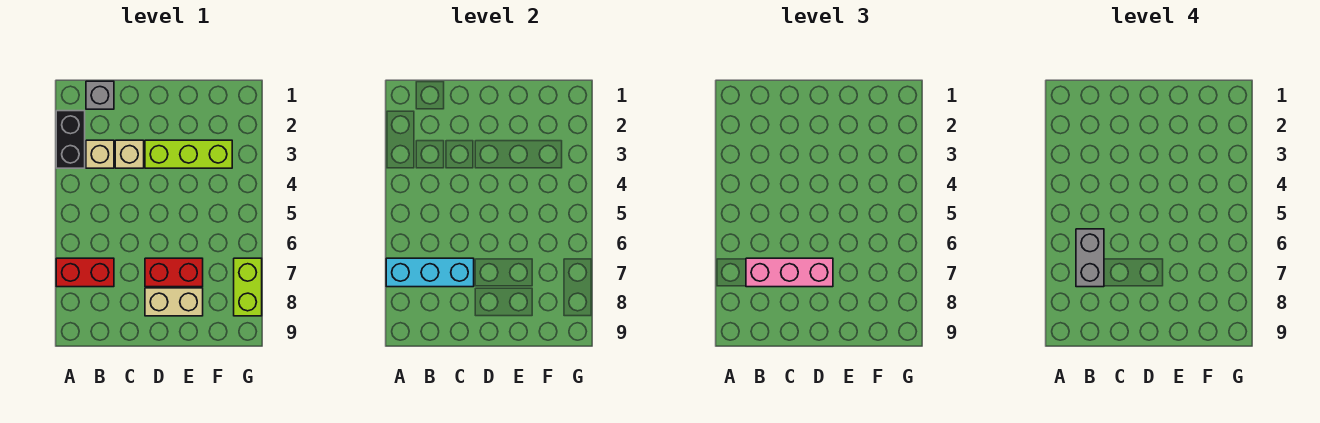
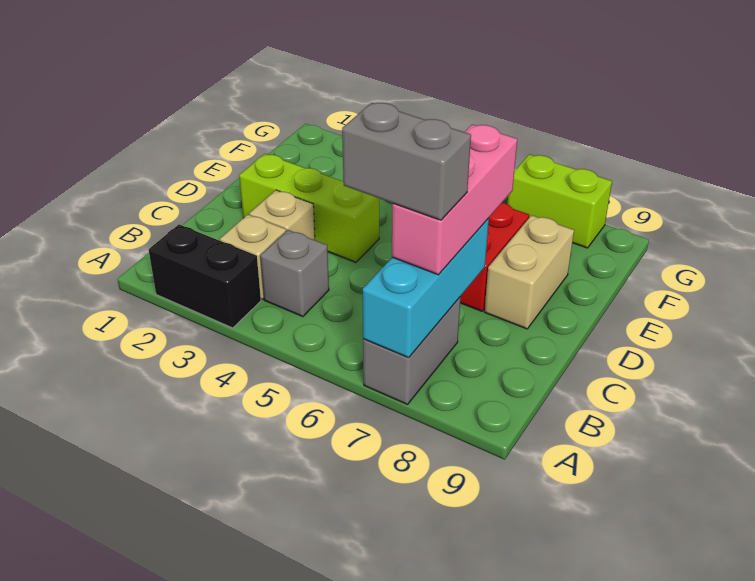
red brick A7:B7 level 1 -> grey brick A7:B7 level 1
grey brick B1 level 1 -> grey brick B4 level 1
lime brick D3:F3 level 1 -> lime brick D2:D4 level 1

